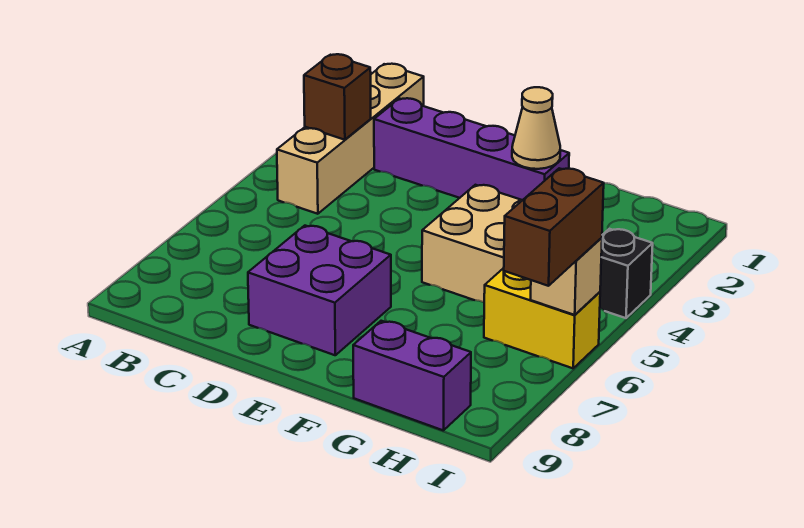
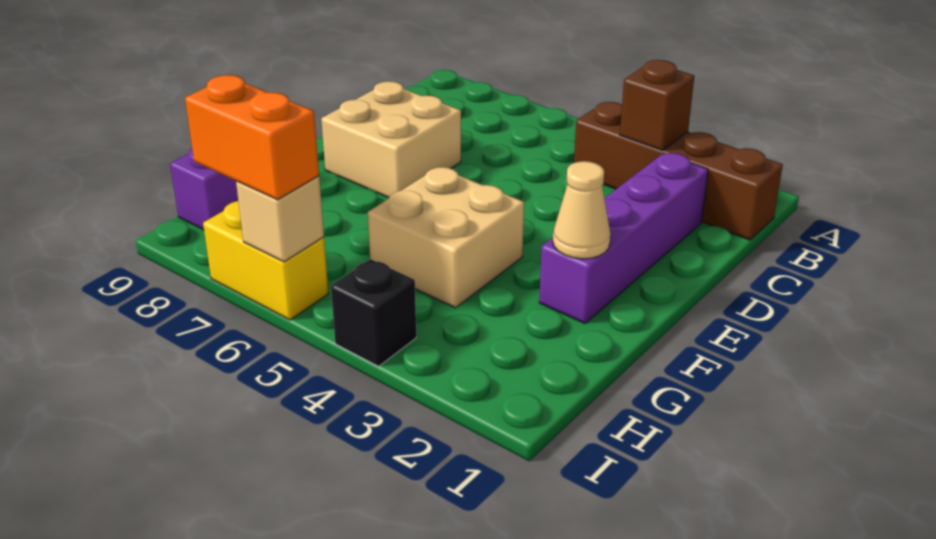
tan brick B1:B4 level 1 -> brown brick B1:B4 level 1
purple brick D7:E8 level 1 -> tan brick D7:E8 level 1
yellow brick H6:I6 level 1 -> yellow brick I6:I7 level 1
brown brick I6:I7 level 3 -> orange brick I6:I7 level 3

